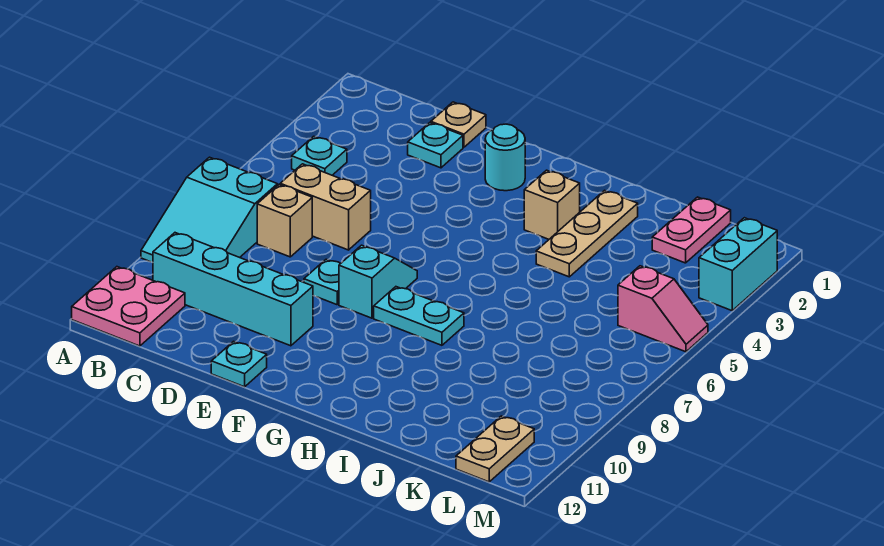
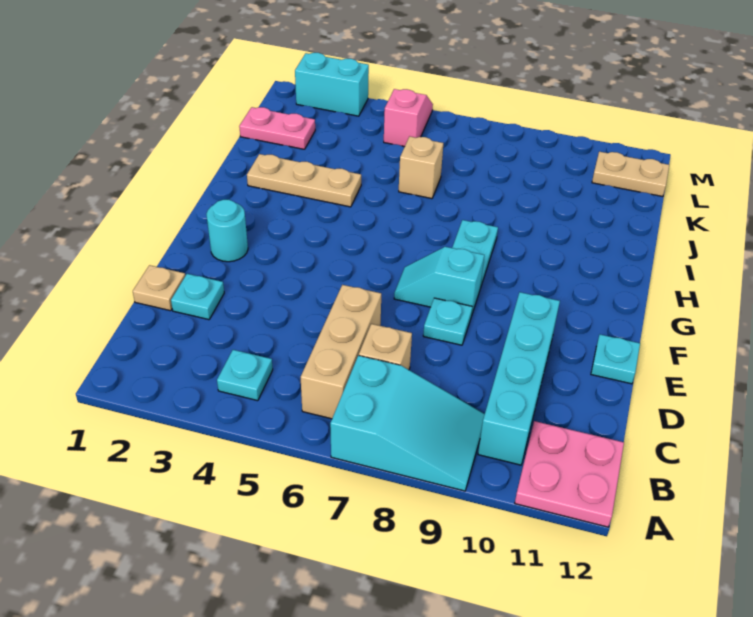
tan brick C6:D6 level 1 -> tan brick B6:D6 level 1
tan brick H3 level 1 -> tan brick J6 level 1

